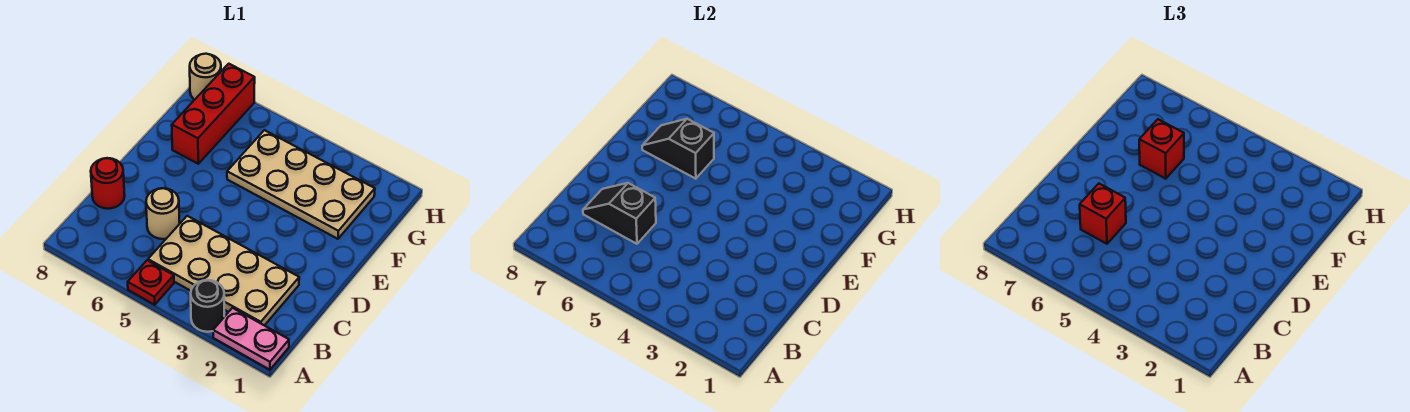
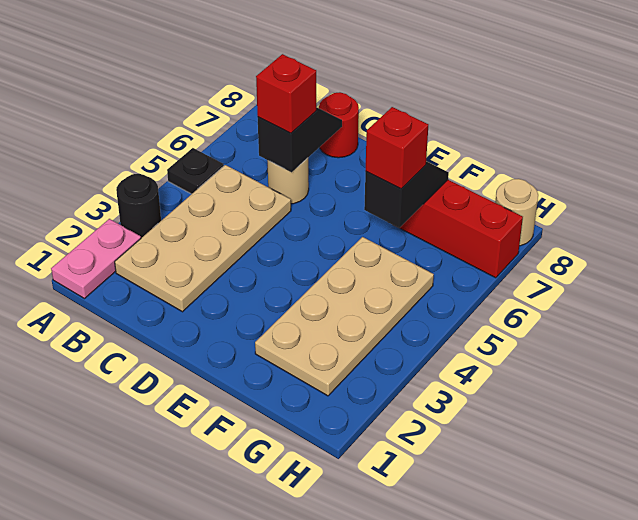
red plate A5 level 1 -> black plate A5 level 1

